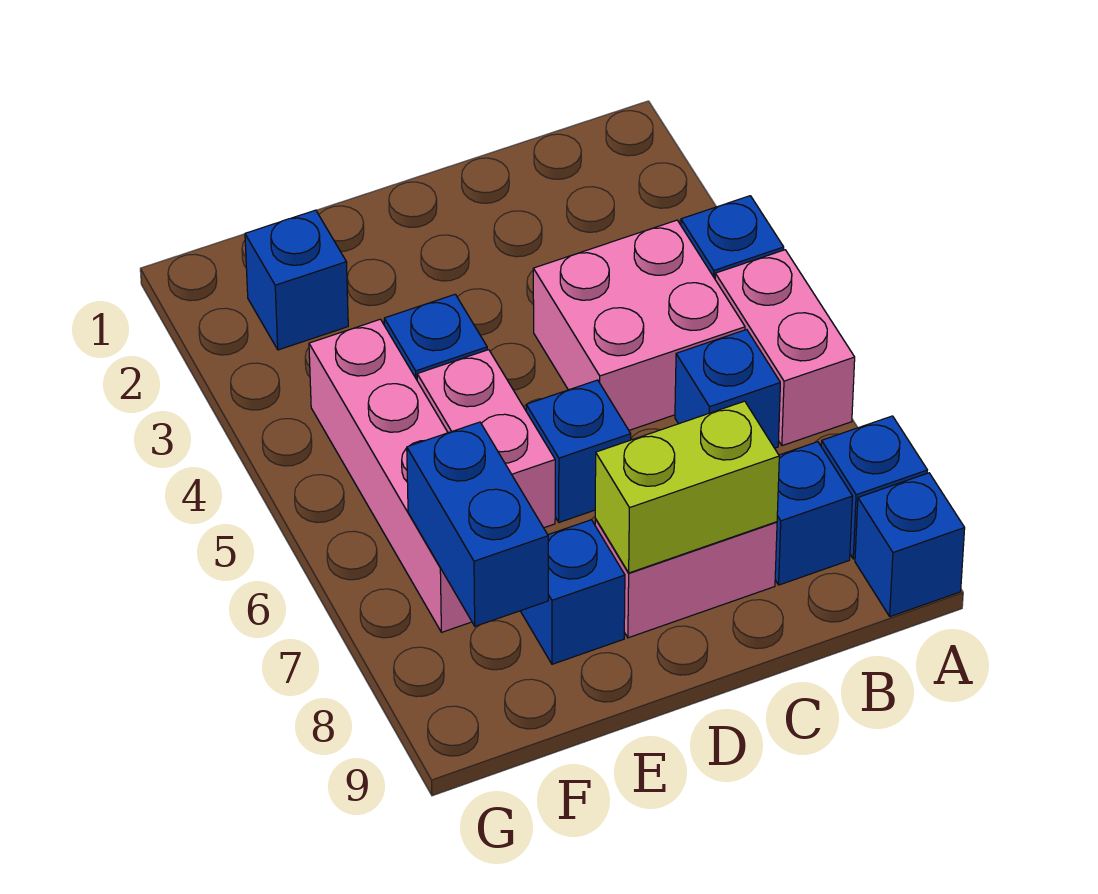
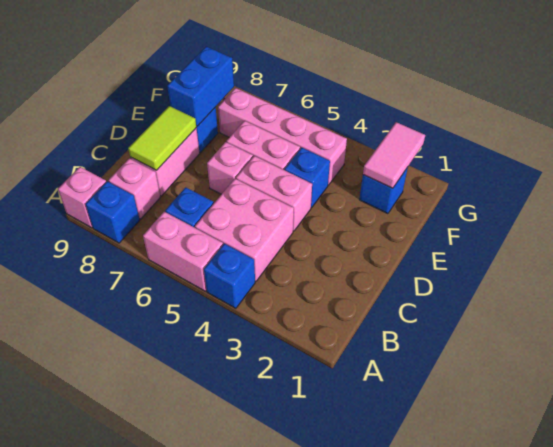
blue brick A9 level 1 -> pink brick A9 level 1
blue brick B8 level 1 -> pink brick B8 level 1
lime brick C8:D8 level 2 -> lime tile C8:D8 level 2
none -> pink brick D4:D5 level 1
blue brick D6 level 1 -> pink brick D6 level 1
none -> pink tile F2:G2 level 2
blue brick F7:F8 level 2 -> blue brick E8:F8 level 2

